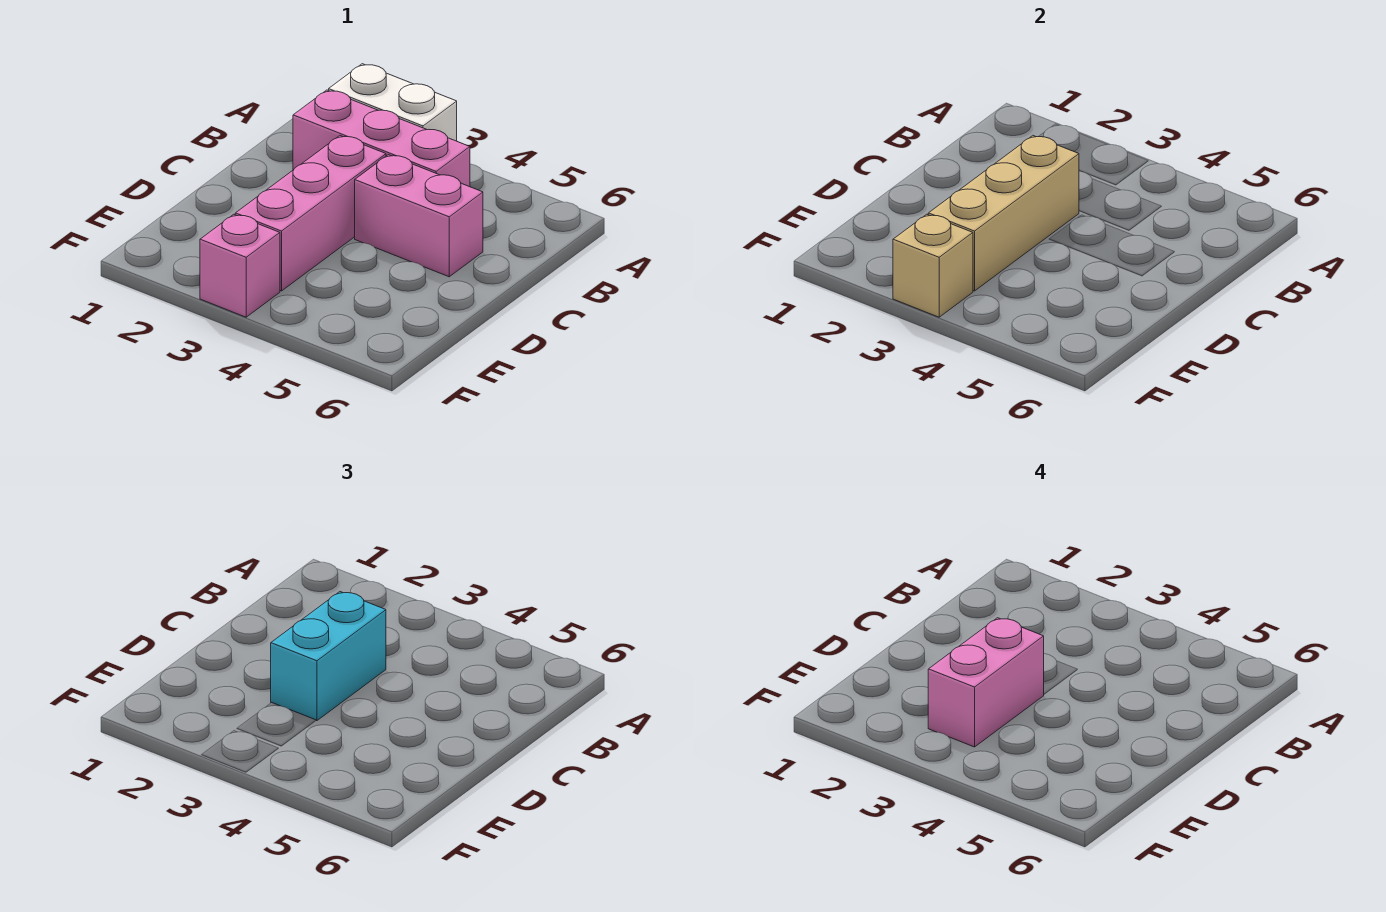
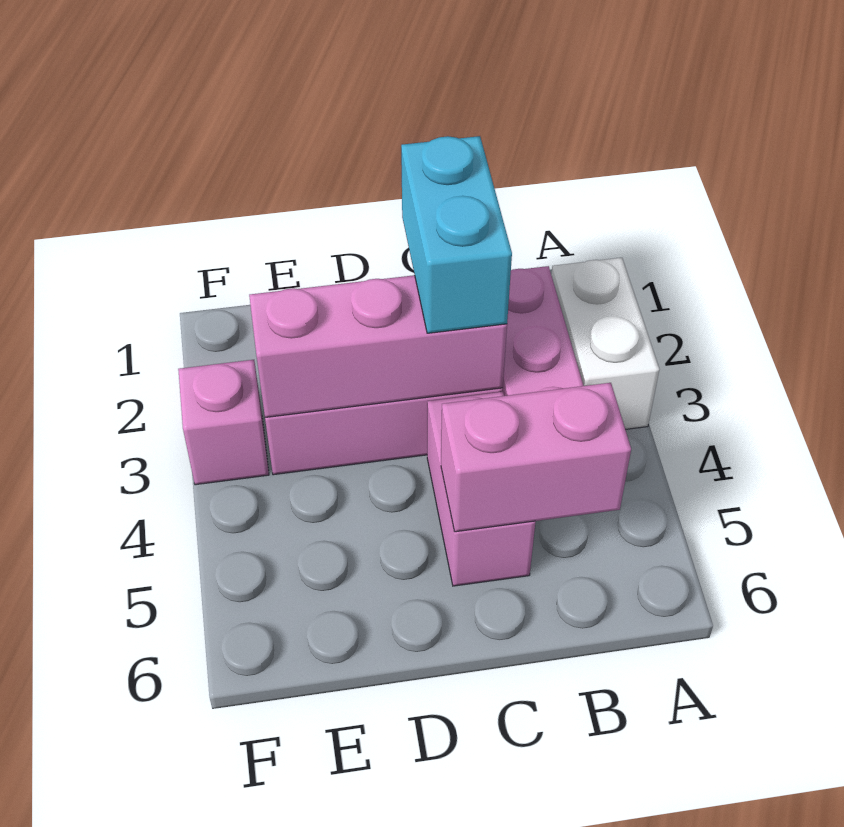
tan brick C3:E3 level 2 -> pink brick C3:E3 level 2
cyan brick C3:D3 level 3 -> cyan brick C2:C3 level 3
pink brick D3:E3 level 4 -> pink brick B5:C5 level 2
tan brick F3 level 2 -> none

